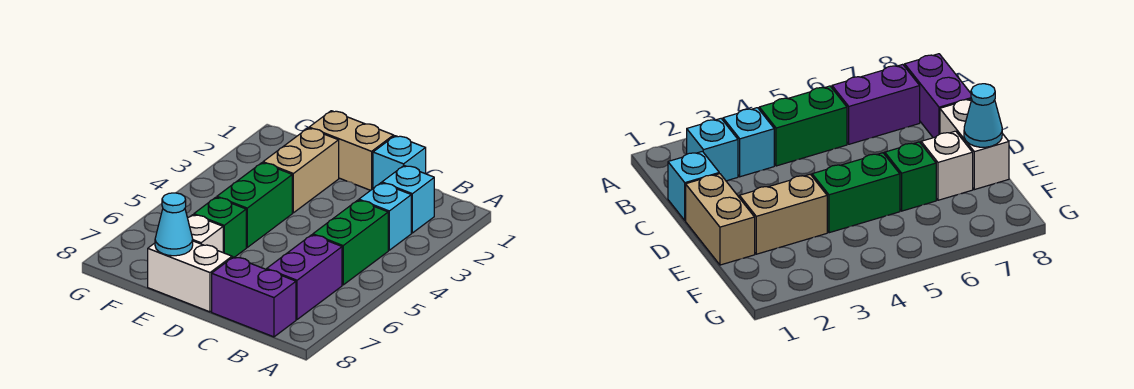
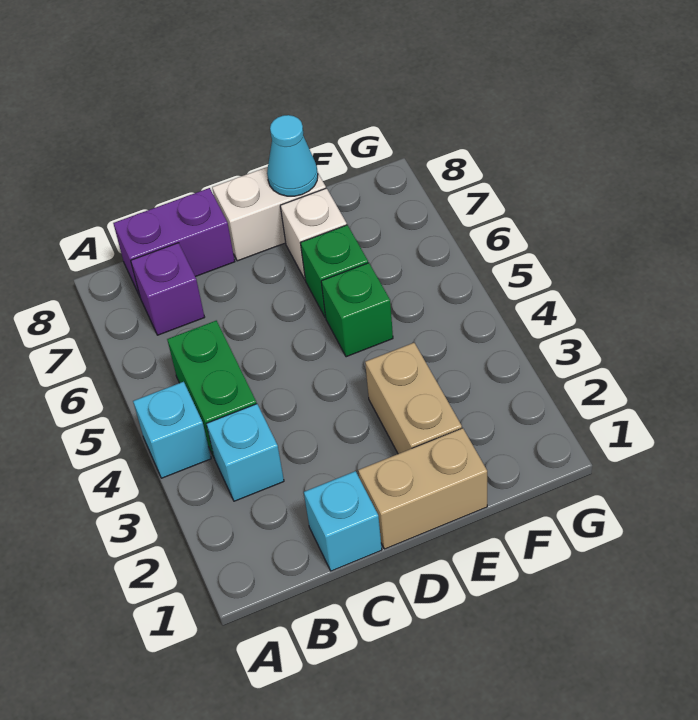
cyan brick B2 level 1 -> cyan brick A4 level 1
purple brick B6:B7 level 1 -> purple brick B7 level 1
green brick E4:E5 level 1 -> green brick E5 level 1

